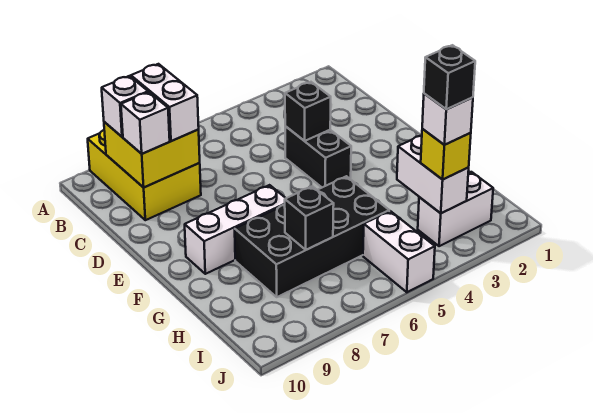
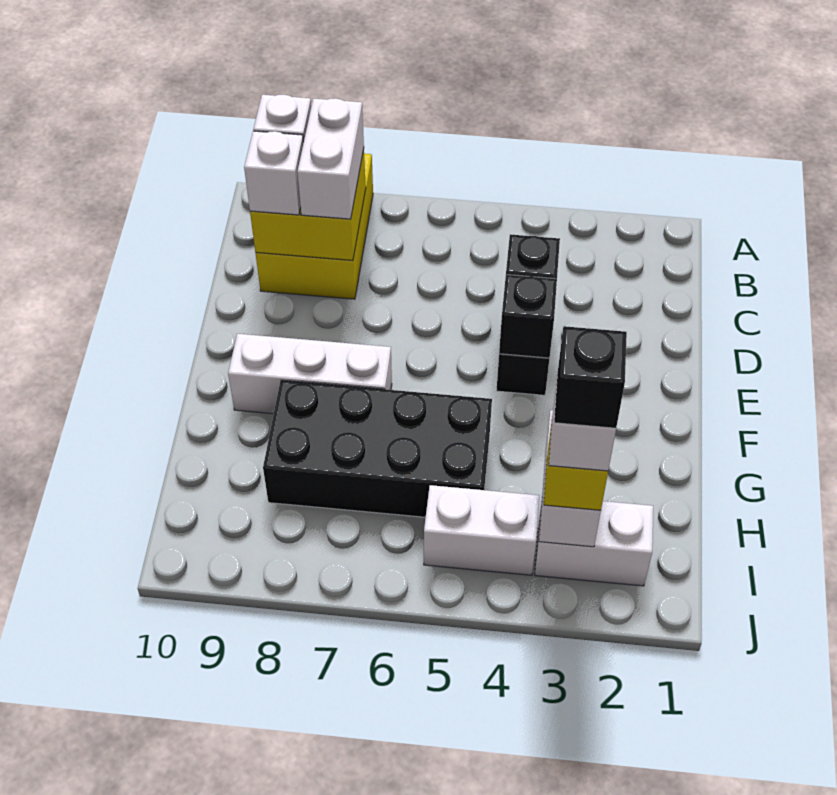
black brick H7 level 2 -> black brick E4 level 2
white brick I5:J5 level 1 -> white brick I4:I5 level 1

